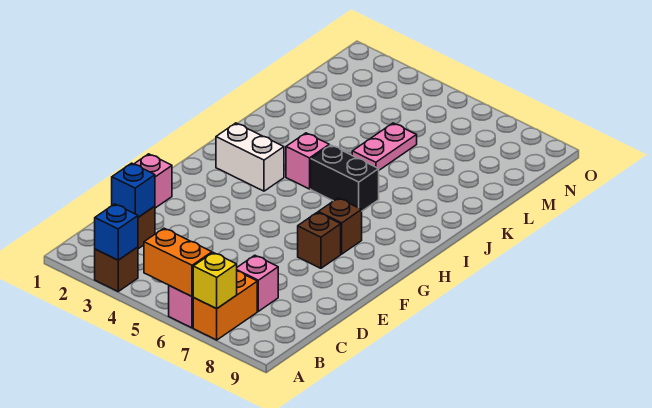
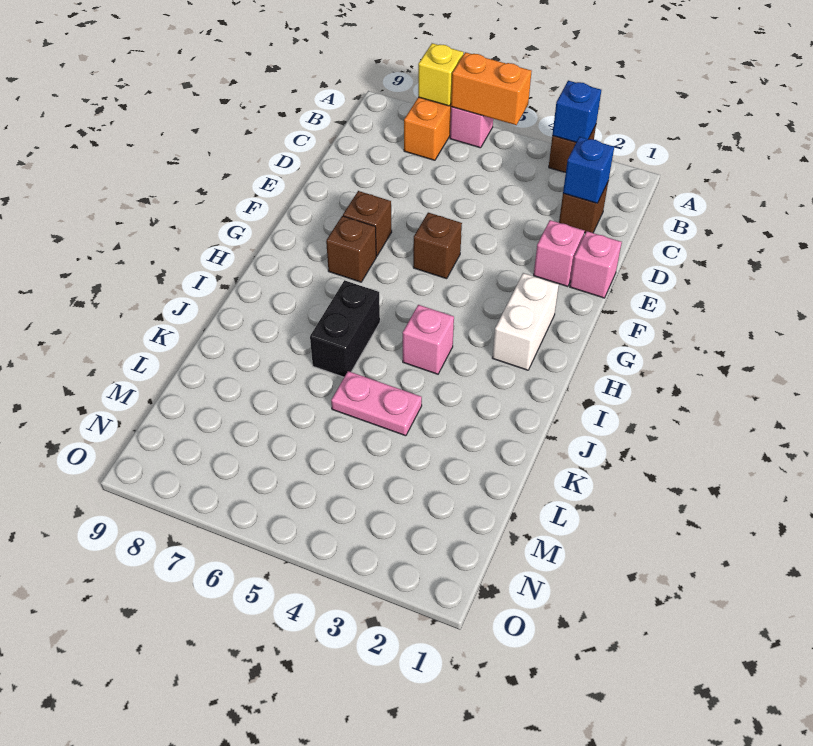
pink brick C7 level 1 -> pink brick E2 level 1
none -> brown brick F5 level 1
white brick H2:H3 level 1 -> white brick G2:H2 level 1
black brick I5:I6 level 1 -> black brick I6:J6 level 1
pink plate K5:L5 level 1 -> pink plate K4:K5 level 1

